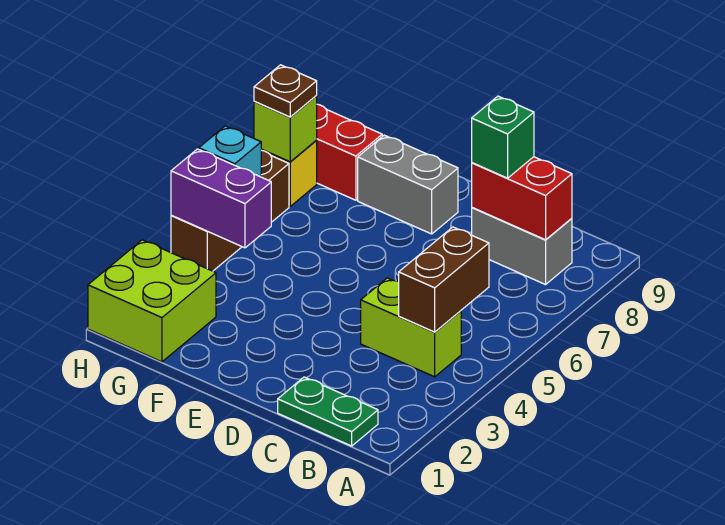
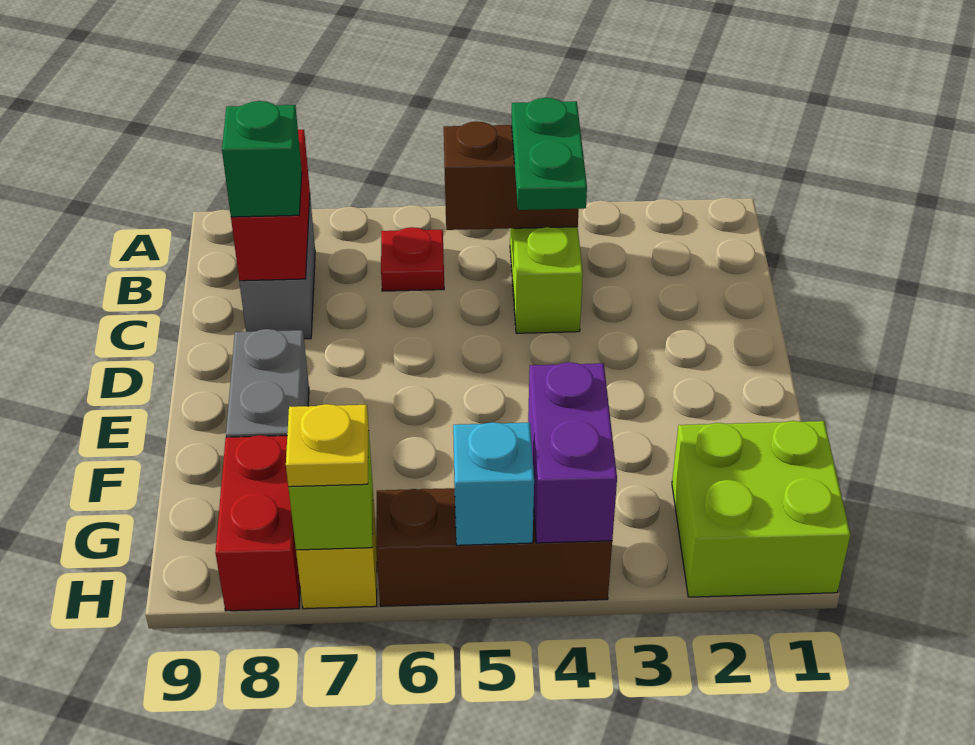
green plate B1:C1 level 1 -> green plate B4:C4 level 3
none -> red plate B6 level 1
brown plate H7 level 3 -> yellow plate H7 level 3

